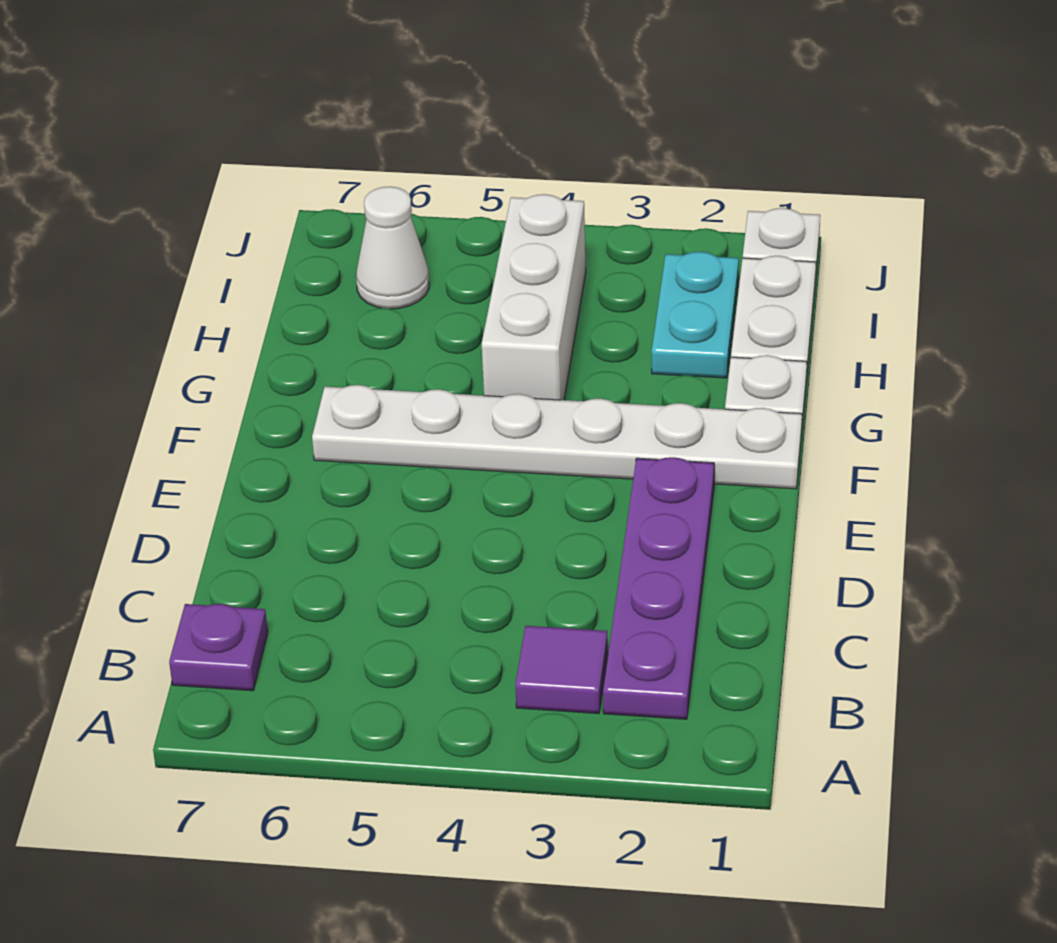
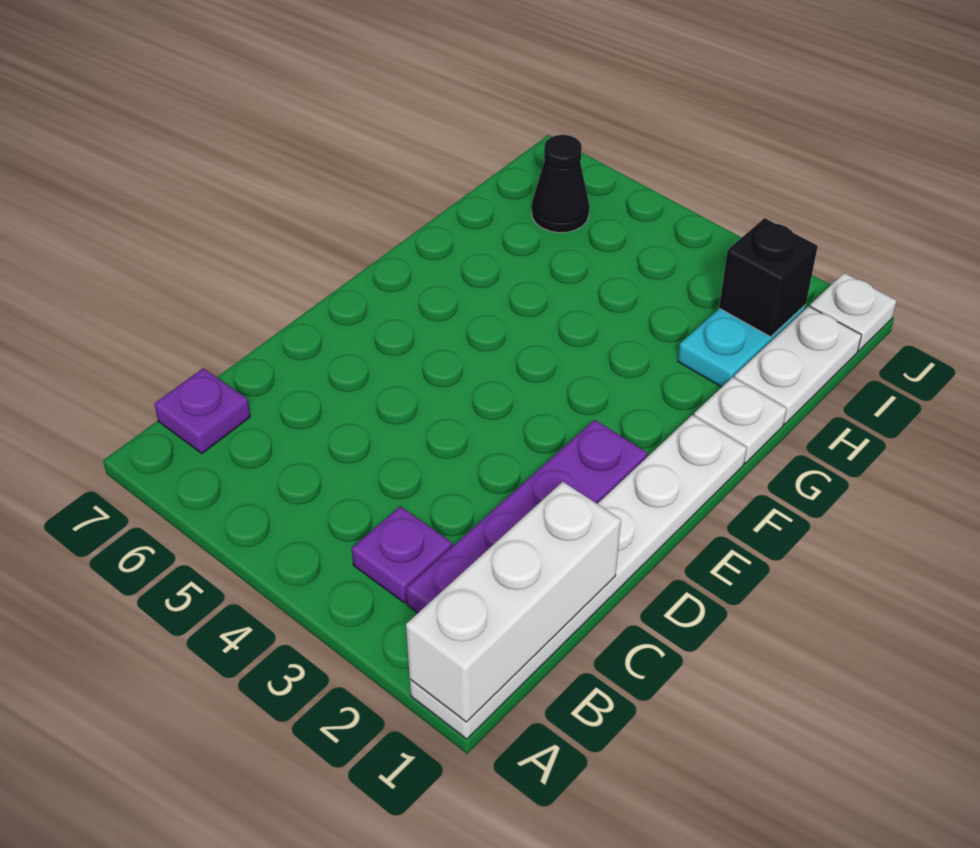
purple tile B3 level 1 -> purple plate B3 level 1
white plate F1:F6 level 1 -> white plate A1:F1 level 1
white brick G4:I4 level 1 -> white brick A1:C1 level 2
none -> black brick I2 level 2
white cone I6 level 1 -> black cone I6 level 1

